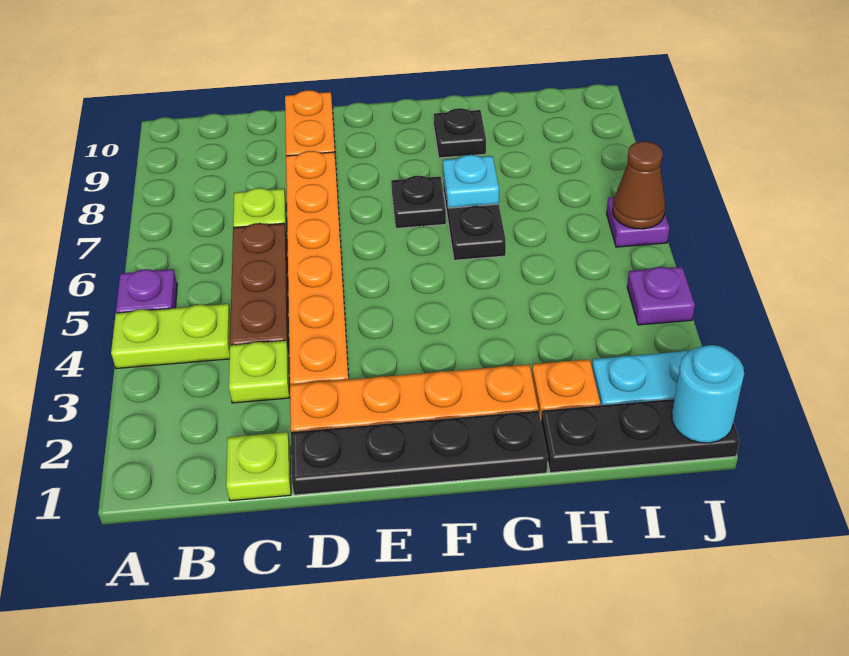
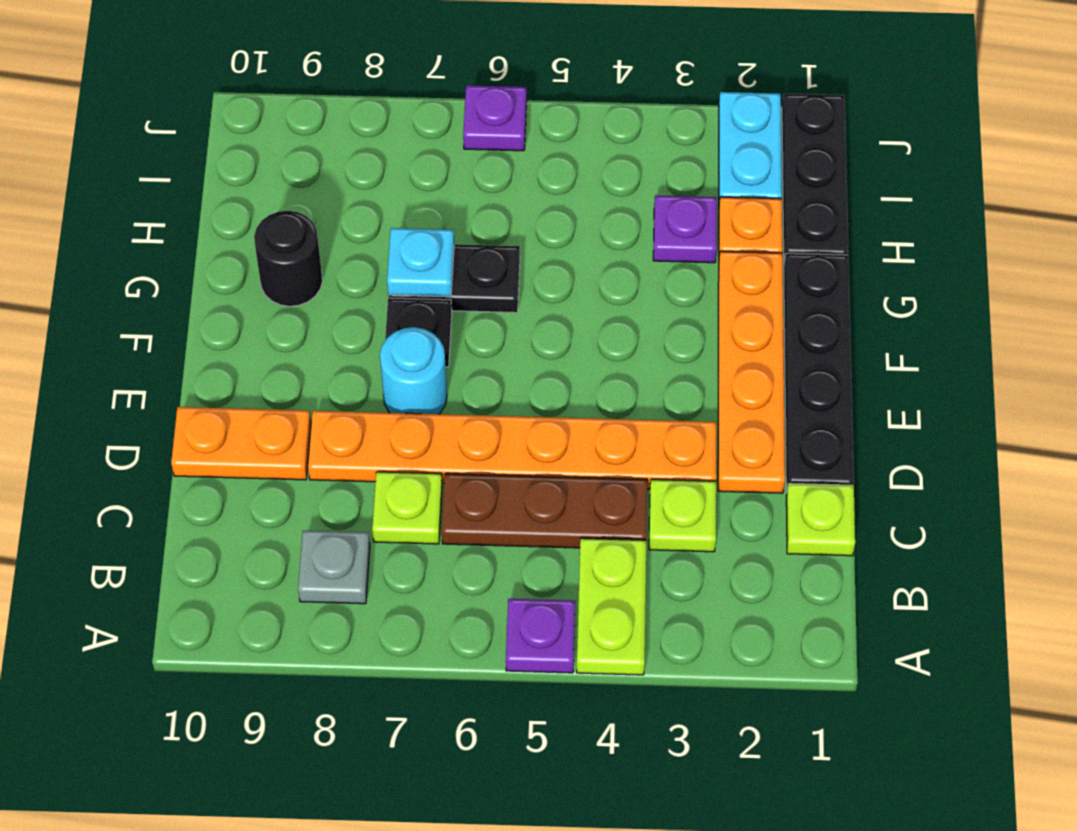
none -> grey plate B8 level 1
black plate G9 level 1 -> black round brick G9 level 1
cyan round brick J1 level 2 -> cyan round brick E7 level 1
purple plate J4 level 1 -> purple plate H3 level 1
brown cone J6 level 2 -> none

